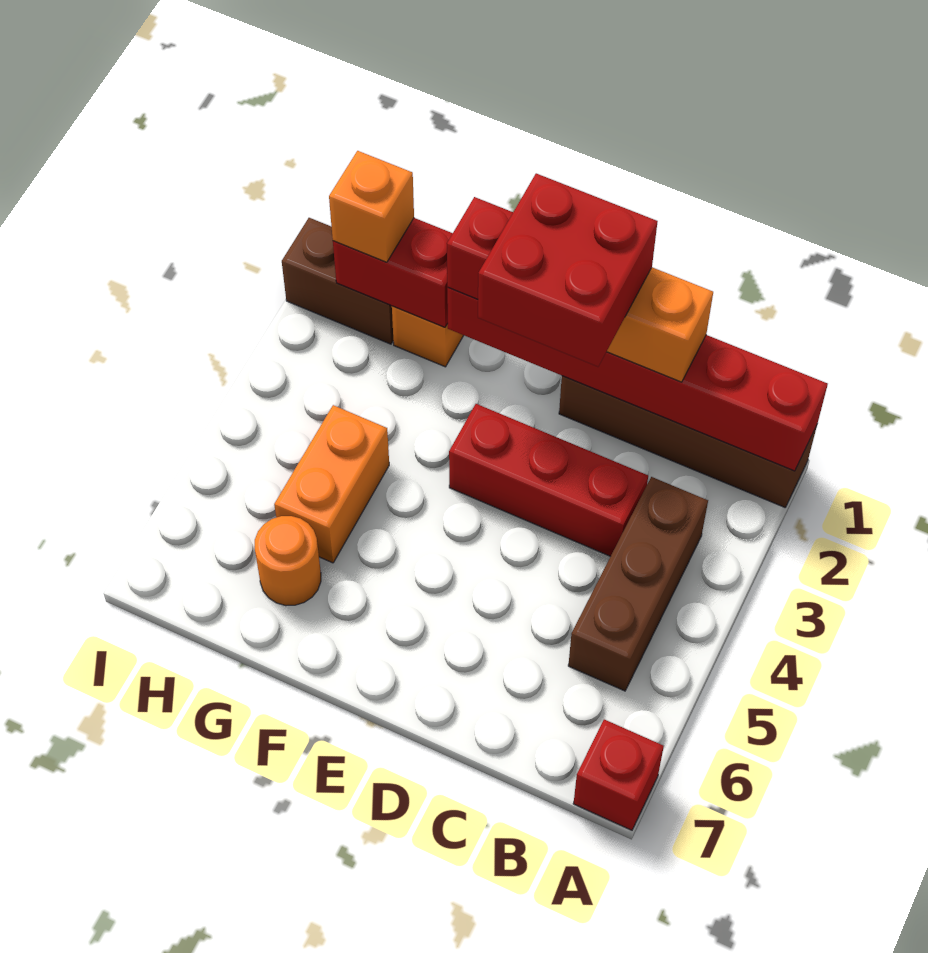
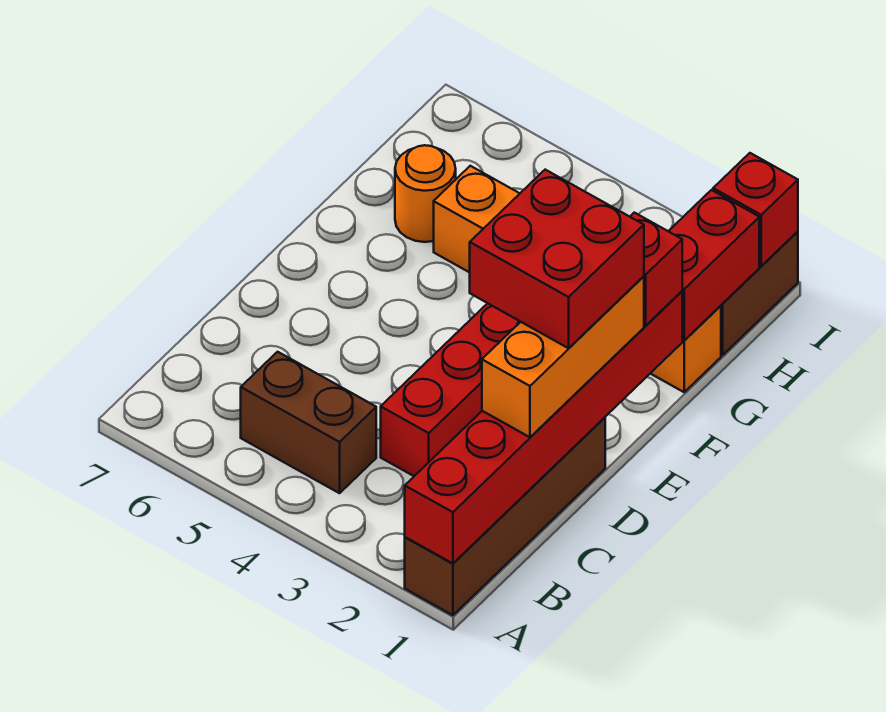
red brick A7 level 1 -> red brick I1 level 2
brown brick B3:B5 level 1 -> brown brick B4:B5 level 1
orange brick H1 level 3 -> none

